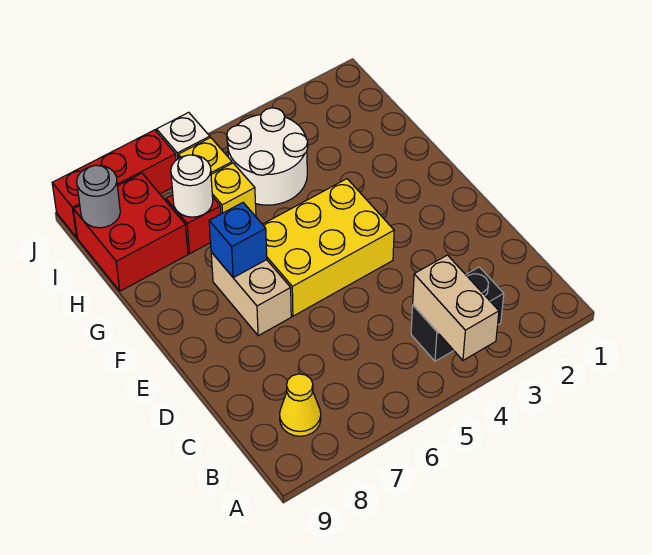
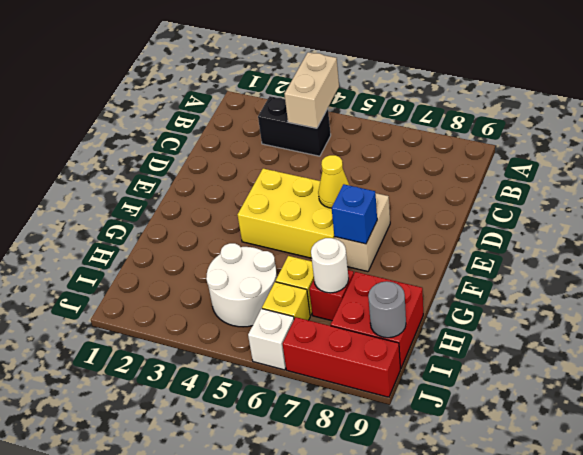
yellow cone B8 level 1 -> yellow cone E6 level 2

